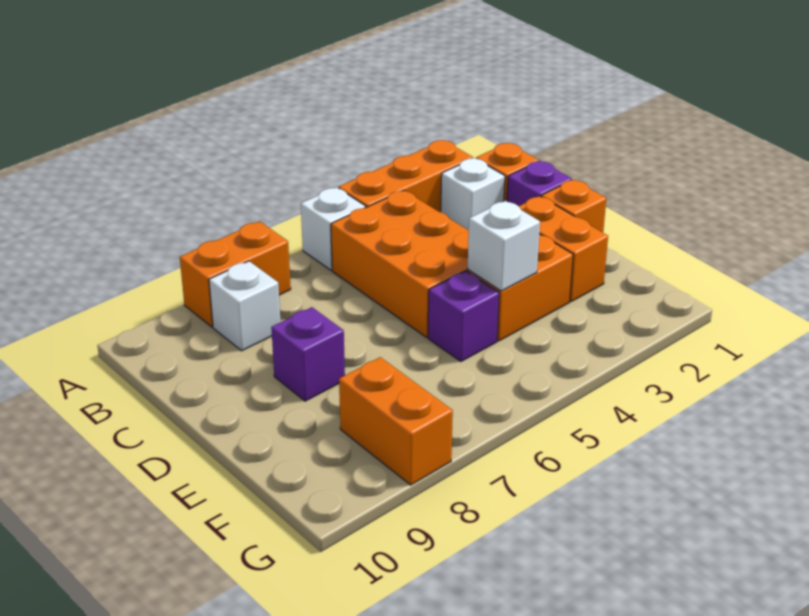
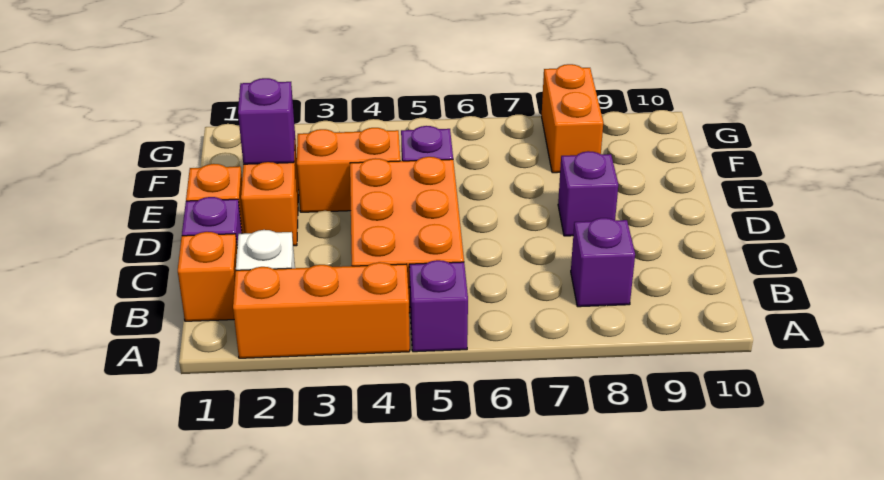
white brick A5 level 1 -> purple brick A5 level 1
orange brick A7:A8 level 1 -> none
white brick B8 level 1 -> purple brick B8 level 1
none -> purple brick E2 level 2
white brick E4 level 2 -> none

